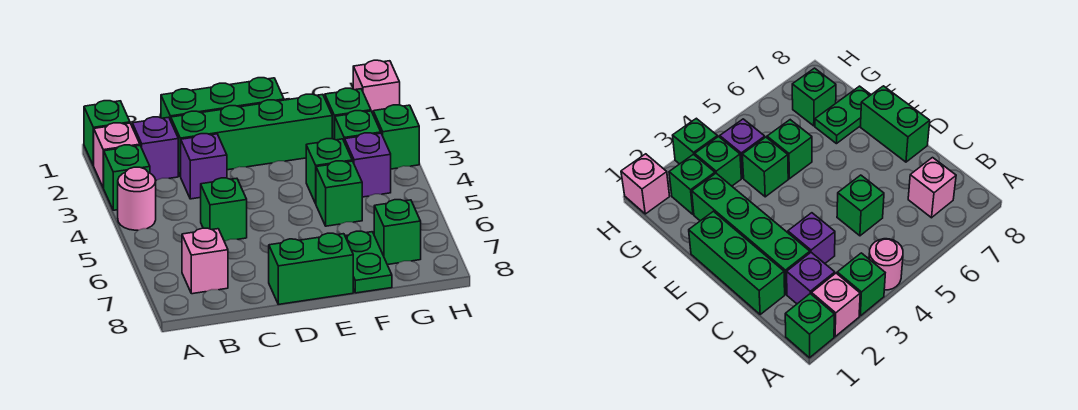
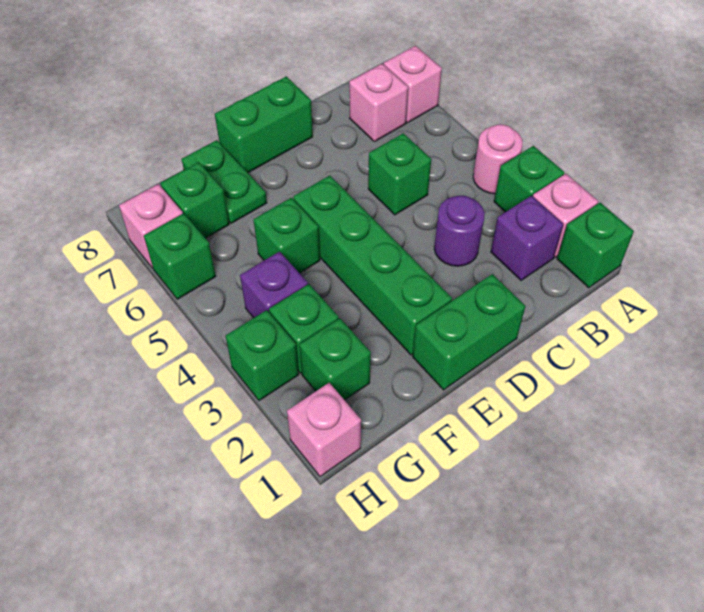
none -> pink brick A7 level 1
green brick C1:E1 level 1 -> green brick D1:E1 level 1
green brick C2:F2 level 1 -> green brick E2:E5 level 1
purple brick C3 level 1 -> purple round brick C3 level 1
green brick F4 level 1 -> green brick H6 level 1
none -> pink brick H7 level 1

